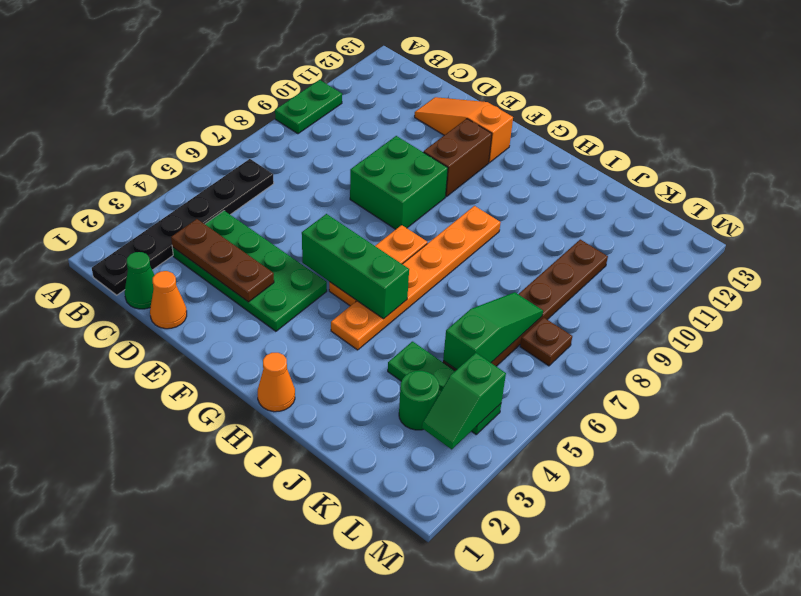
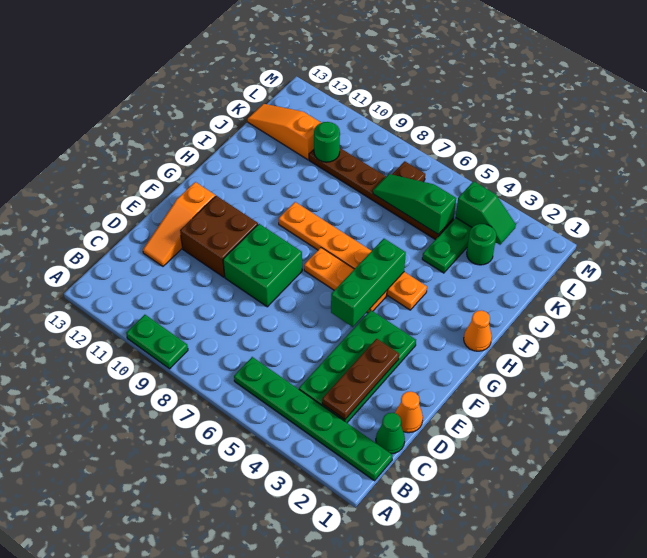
black plate B1:B6 level 1 -> green plate B1:B6 level 1
brown brick F10:F11 level 1 -> brown brick E10:F11 level 1
none -> green round brick K10 level 2
none -> orange slope K11:K13 level 1 top 11

